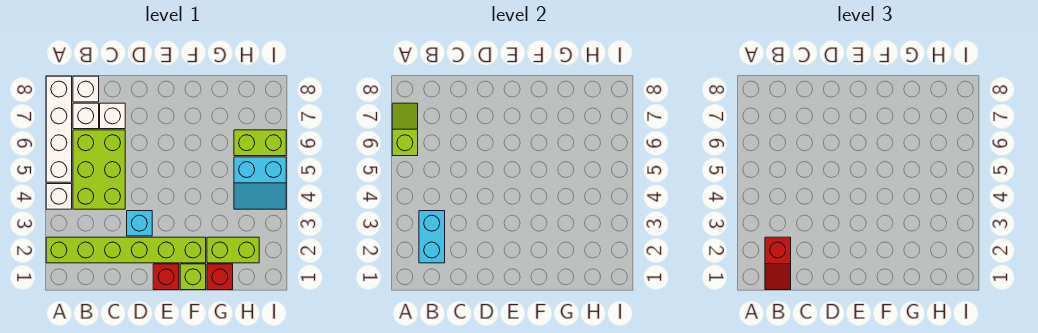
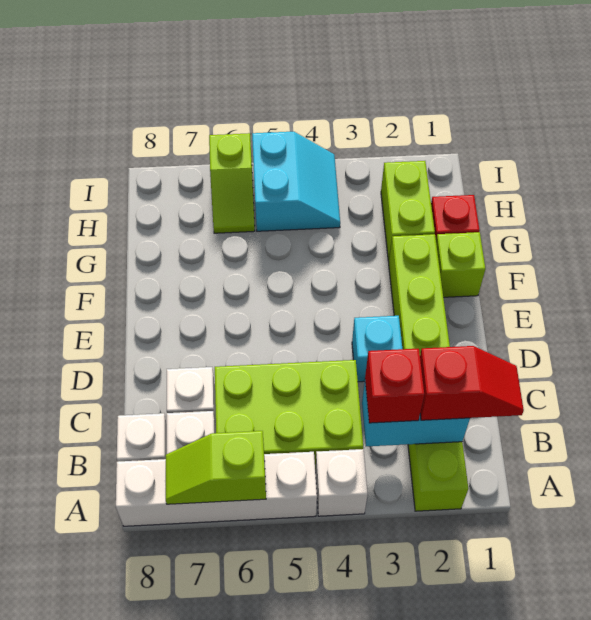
red brick E1 level 1 -> red brick B3 level 3
lime brick H6:I6 level 1 -> lime slope H6:I6 level 1 top I

